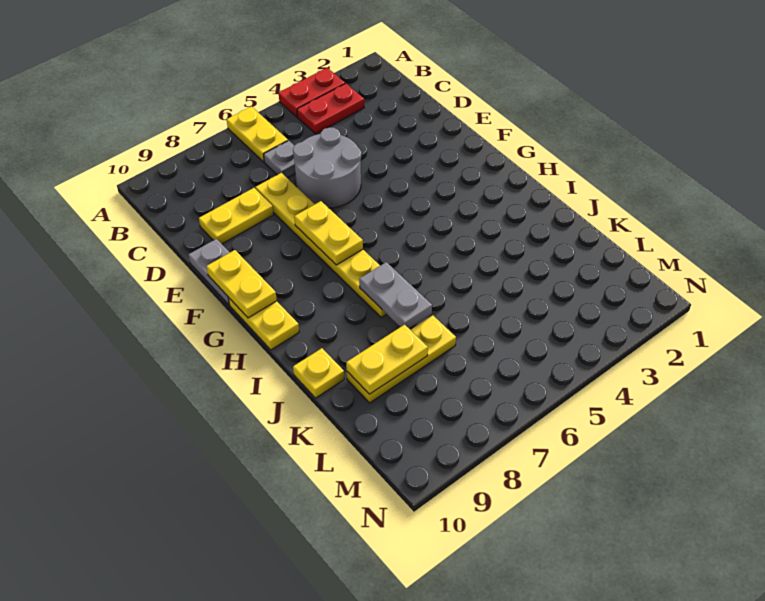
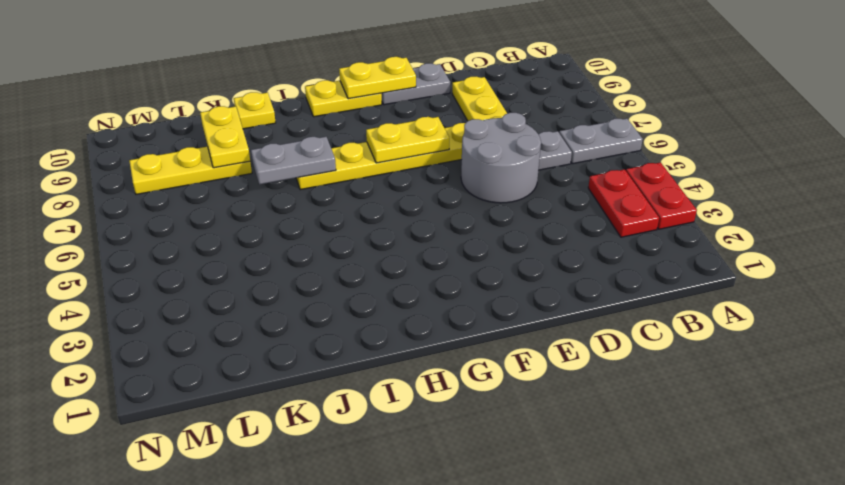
yellow plate A6:B6 level 1 -> grey plate A6:B6 level 1
yellow plate K7:K9 level 1 -> yellow plate K8:M8 level 1

